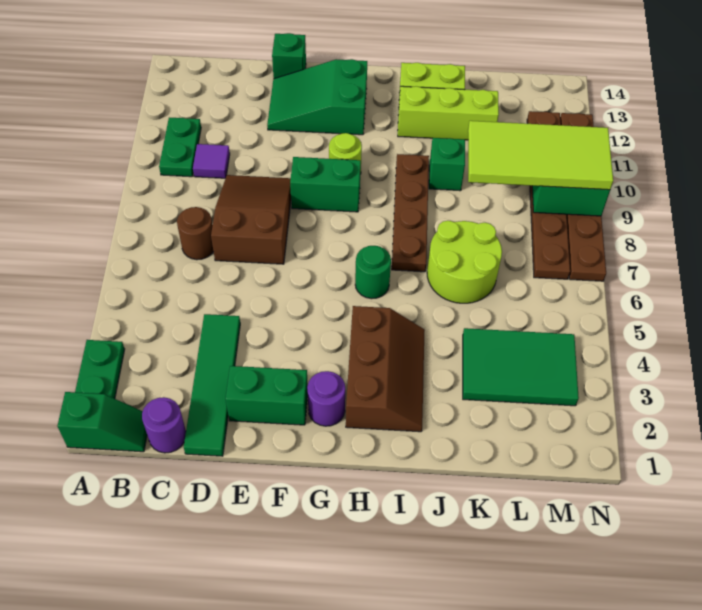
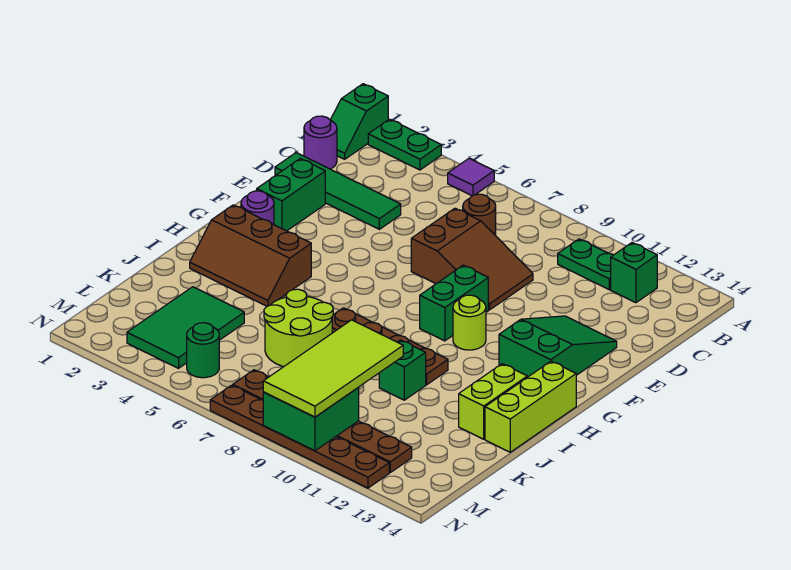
purple tile C10 level 1 -> purple tile A5 level 1
green brick E14 level 1 -> green brick B12 level 1
green round brick H6 level 1 -> green round brick M5 level 1
lime brick I12:K12 level 1 -> lime brick H14:J14 level 1

